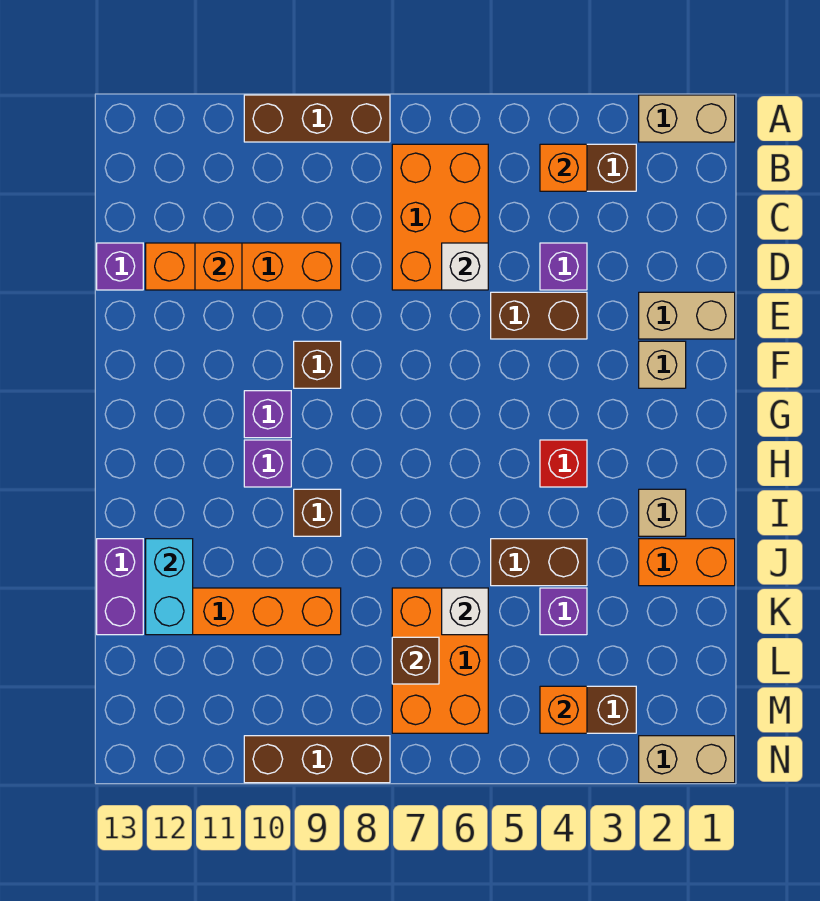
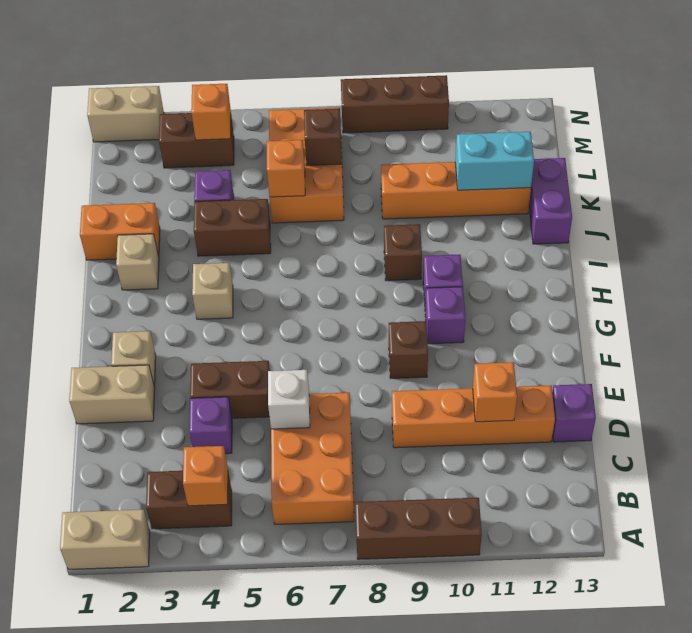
red brick H4 level 1 -> tan brick H4 level 1
cyan brick J12:K12 level 2 -> cyan brick K11:K12 level 2
white brick K6 level 2 -> orange brick K6 level 2

